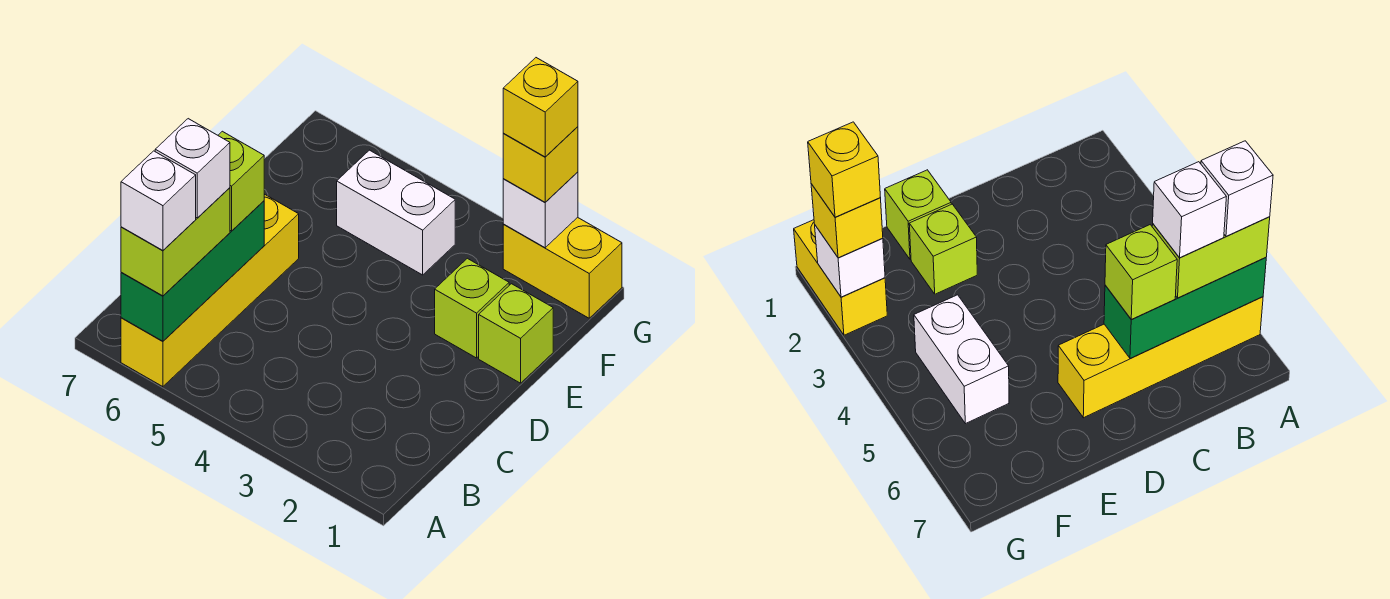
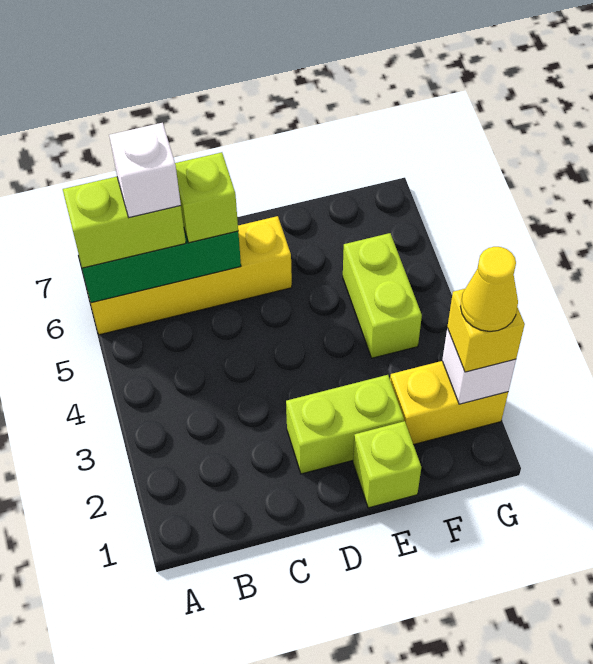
white brick A6 level 4 -> none
lime brick E2 level 1 -> lime brick D2:E2 level 1
white brick F4:F5 level 1 -> lime brick F4:F5 level 1
yellow brick G1:G2 level 1 -> yellow brick F2:G2 level 1
yellow brick G2 level 4 -> yellow cone G2 level 4

